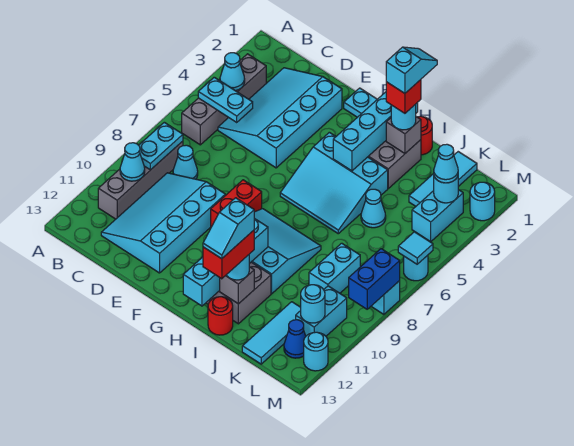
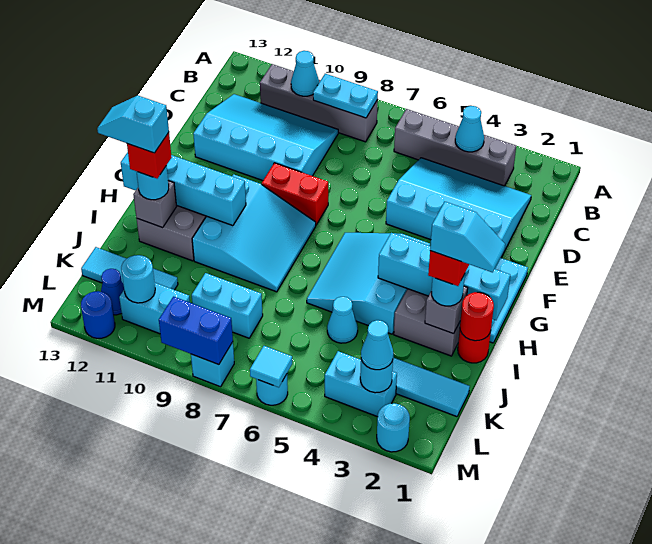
cyan plate B5:C5 level 2 -> none
cyan cone C8 level 1 -> none
red brick I12:I13 level 4 -> red brick I12 level 4
red round brick I13 level 1 -> red round brick I1 level 2
cyan round brick M12 level 1 -> blue round brick M12 level 1

